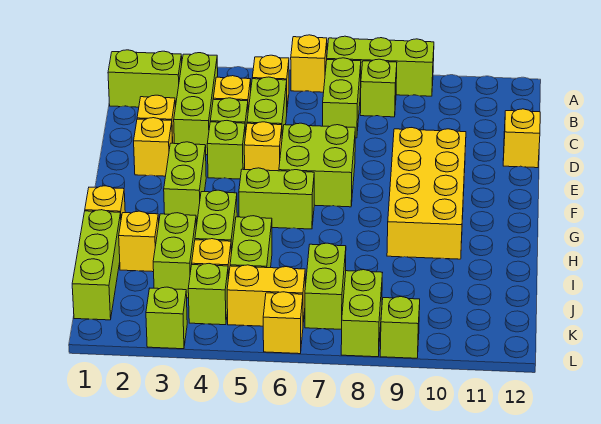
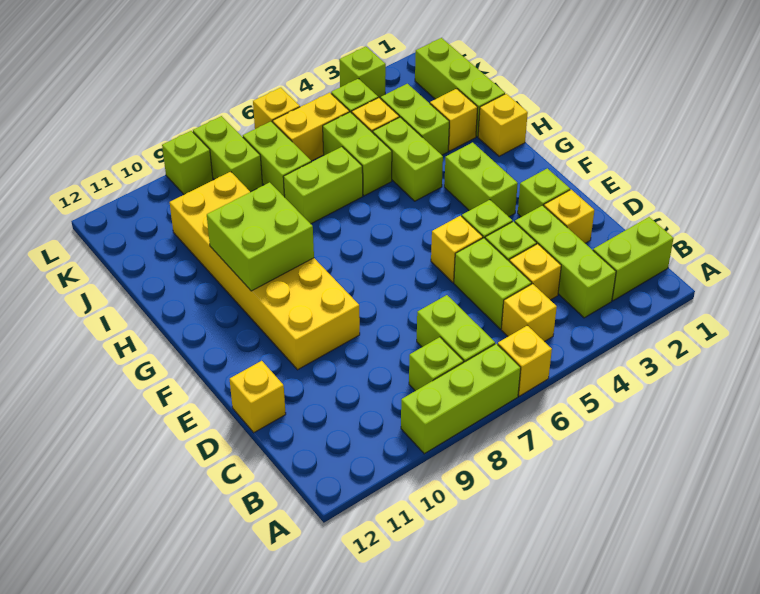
yellow brick E2 level 1 -> lime brick E2 level 1
lime brick E6:F7 level 1 -> lime brick G9:H10 level 2
yellow brick E9:H10 level 1 -> yellow brick E9:J10 level 1
lime brick G5:G6 level 1 -> lime brick I6:I7 level 1

